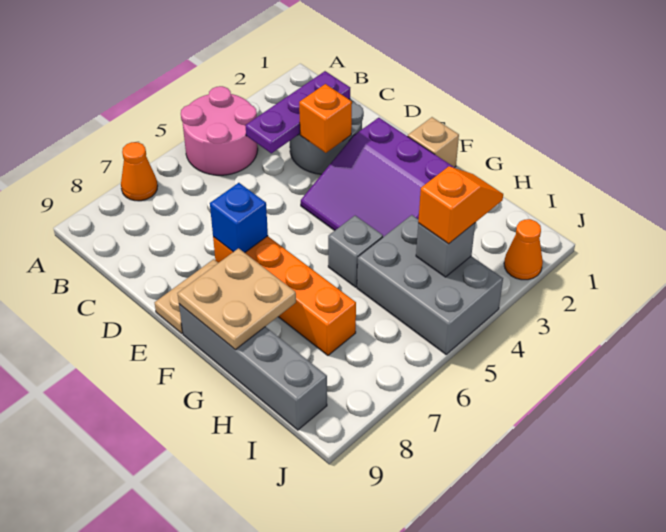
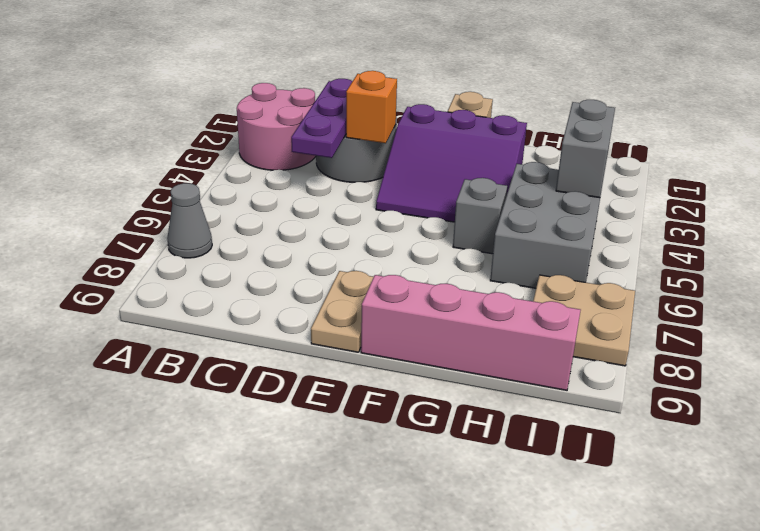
pink round brick A4:B5 level 1 -> pink round brick A2:B3 level 1
orange cone A7 level 1 -> grey cone A7 level 1
orange brick E7:H7 level 1 -> none
blue brick E7 level 2 -> none
tan plate F8:G9 level 2 -> tan plate I7:J8 level 1
grey brick F9:I9 level 1 -> pink brick F9:I9 level 1
grey brick H4:J5 level 1 -> grey brick H4:I6 level 1
orange slope I3:I4 level 3 top 4 -> none
grey brick I4 level 2 -> grey brick I3:I4 level 2
orange cone J2 level 1 -> none

